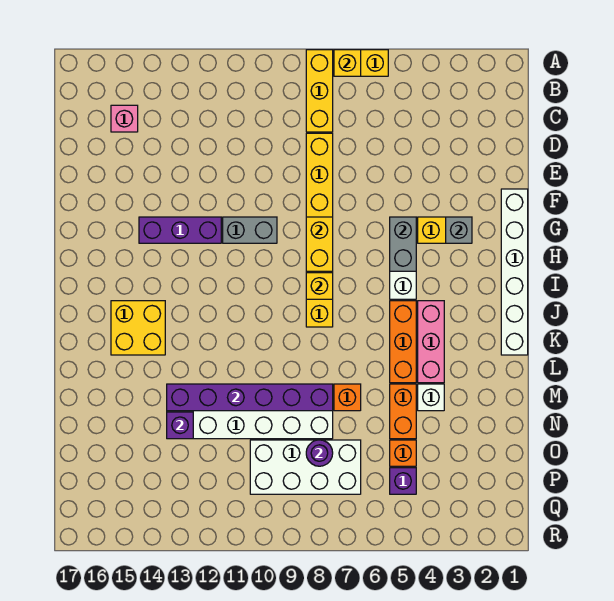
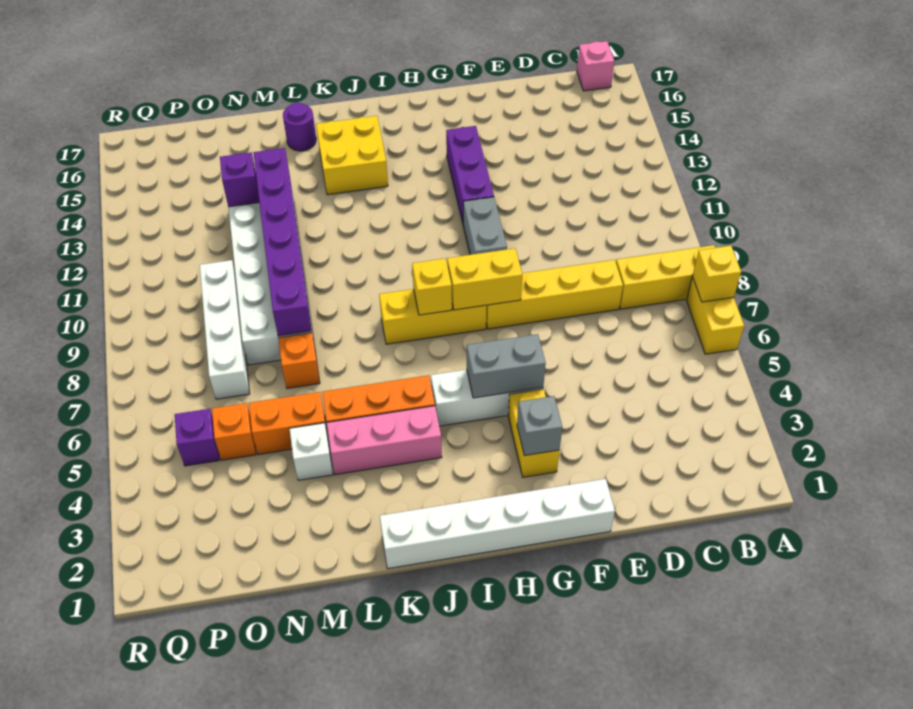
pink brick C15 level 1 -> pink brick B17 level 1
white brick O7:P10 level 1 -> white brick O7:O10 level 1
purple round brick O8 level 2 -> purple round brick L16 level 1

